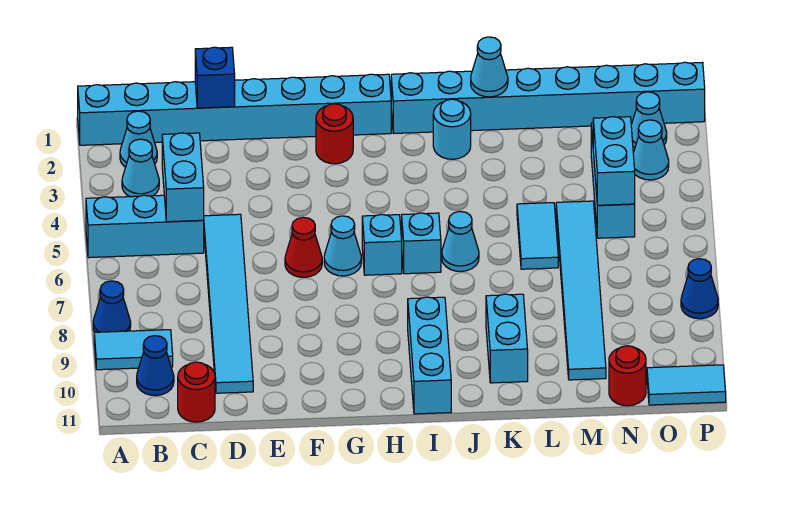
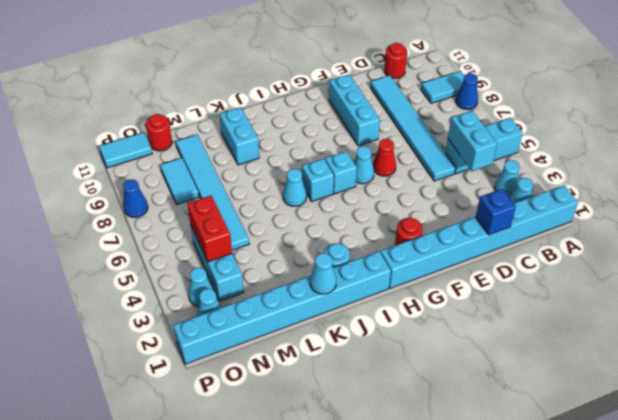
blue cone B10 level 1 -> none
cyan brick I9:I11 level 1 -> cyan brick F8:F10 level 1
cyan tile L5:L6 level 1 -> cyan tile N8:N9 level 1
cyan brick N4:N5 level 2 -> red brick N4:N5 level 2

